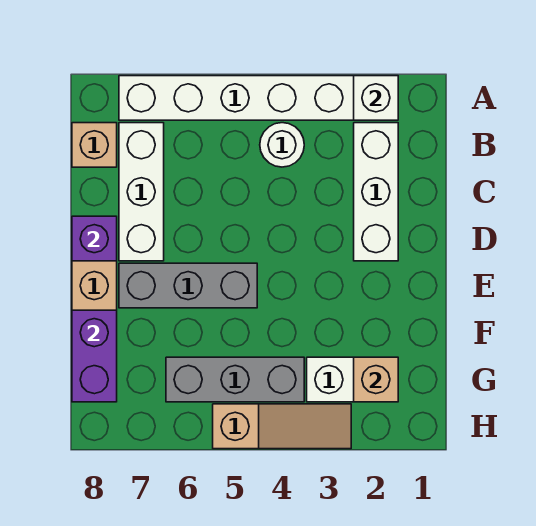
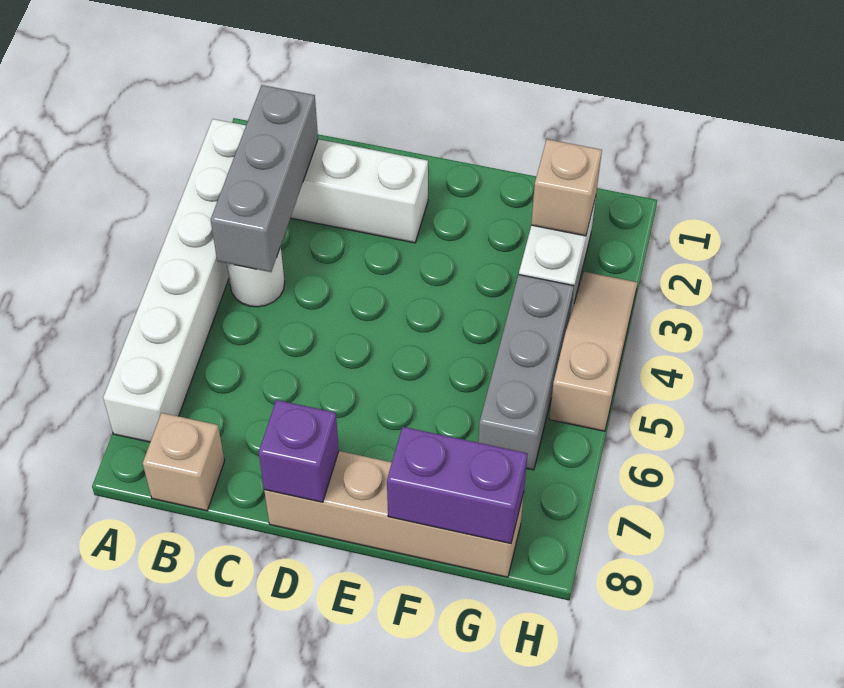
white brick A2 level 2 -> none
white brick B7:D7 level 1 -> none
grey brick E5:E7 level 1 -> grey brick B2:B4 level 2

